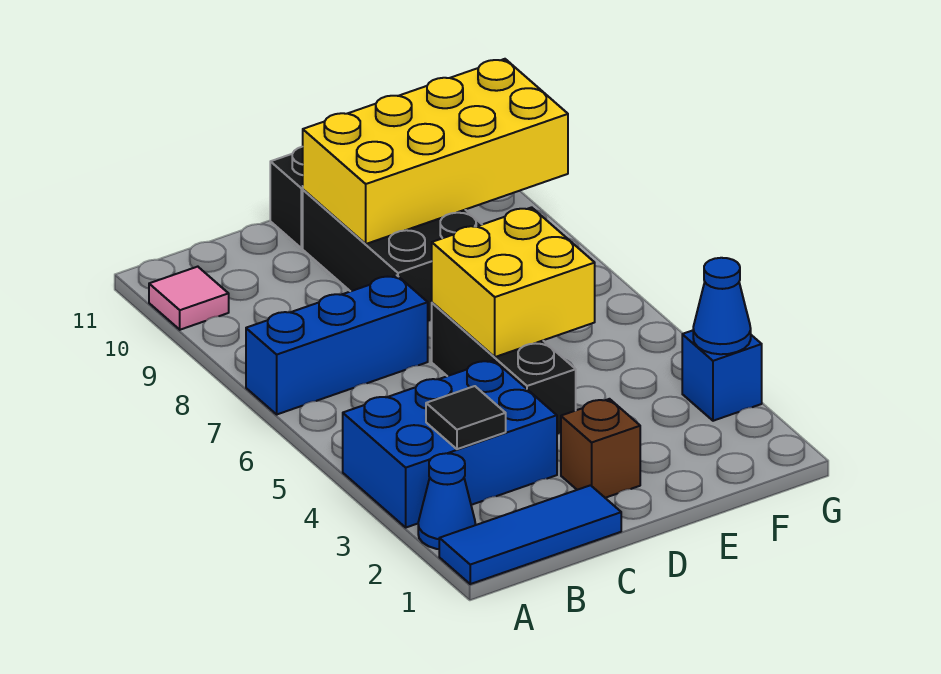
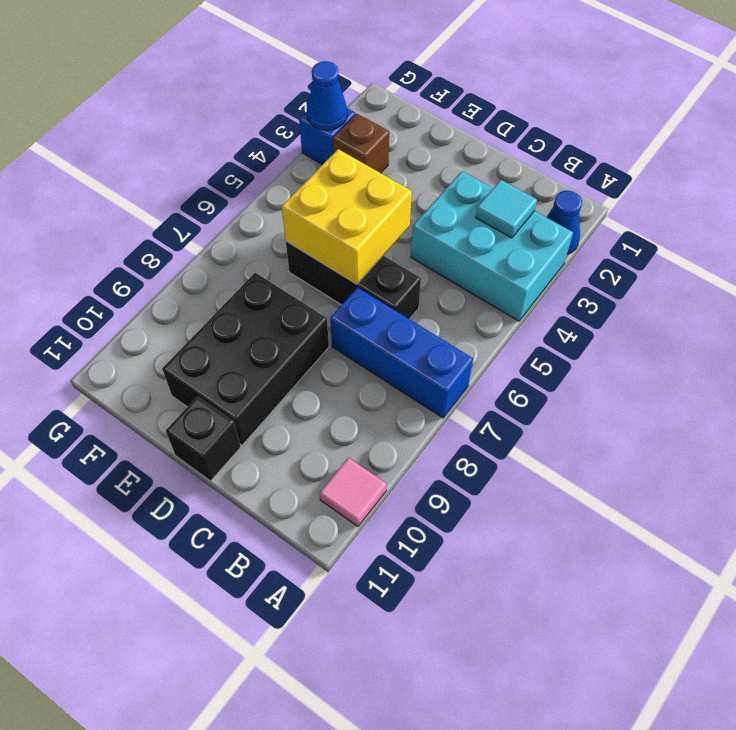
blue tile A1:C1 level 1 -> none
blue brick A3:C4 level 1 -> cyan brick A3:C4 level 1
black tile B3 level 2 -> cyan tile B3 level 2
brown brick D2 level 1 -> brown brick F3 level 1
black brick D4:D6 level 1 -> black brick C6:E6 level 1
yellow brick D9:G10 level 2 -> none

